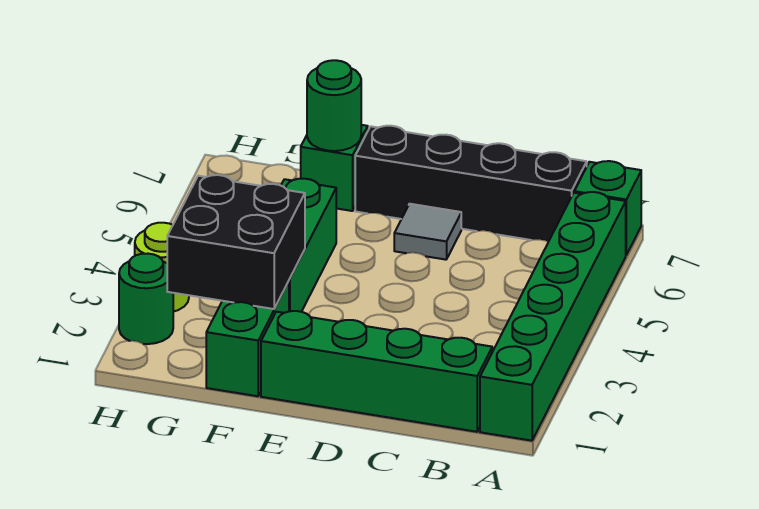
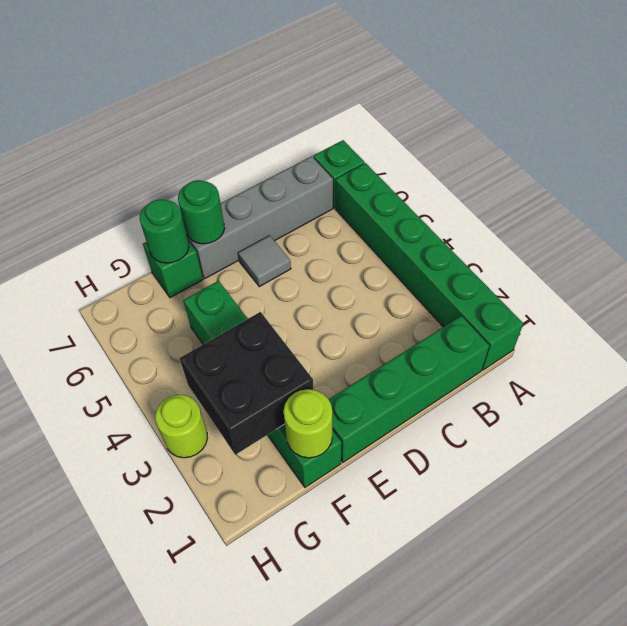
black brick B7:E7 level 1 -> grey brick B7:E7 level 1
none -> lime round brick F1 level 2
green round brick H2 level 1 -> green round brick E7 level 2

